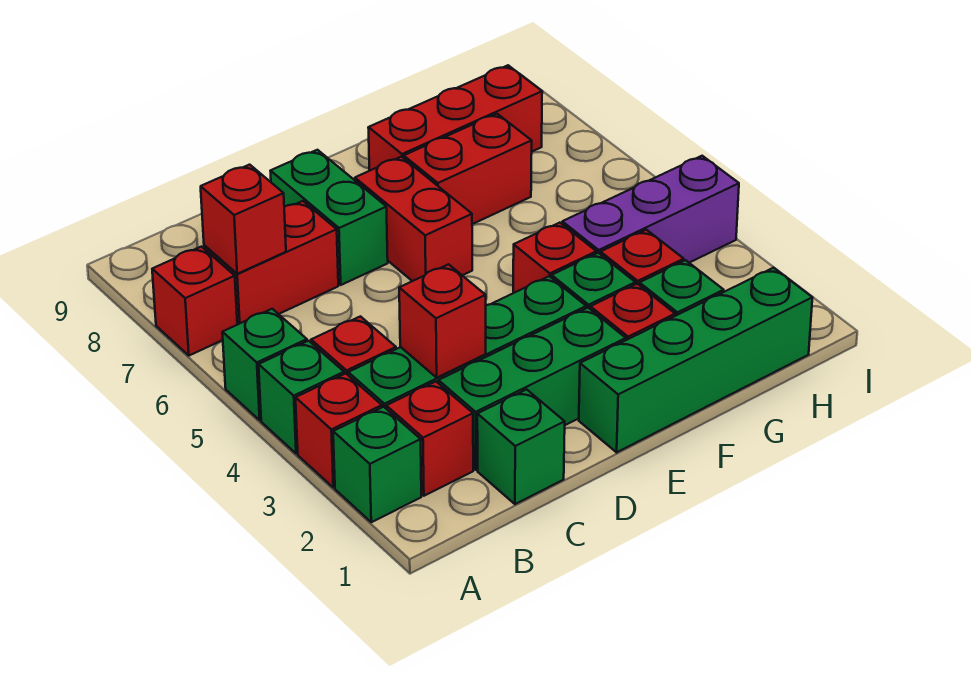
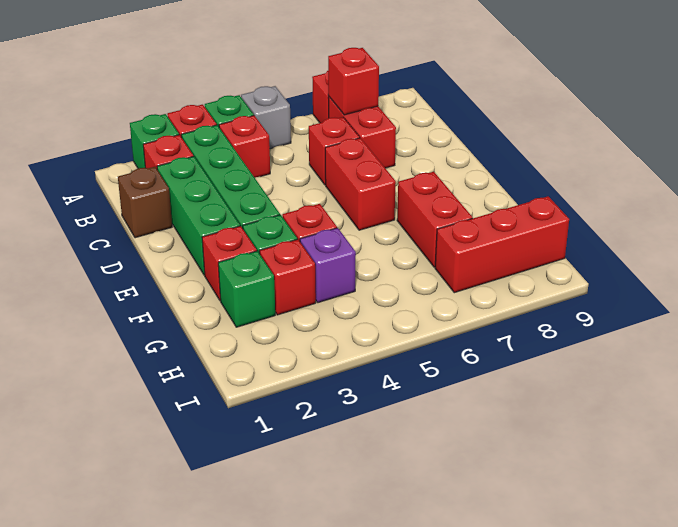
green brick A5 level 1 -> grey brick A5 level 1
green brick C1 level 1 -> brown brick C1 level 1
red brick C3 level 2 -> red brick C6 level 1
green brick D7:D8 level 1 -> none
green brick E1:H1 level 1 -> none
red brick E6:E7 level 1 -> red brick D6:E6 level 1
red brick F8:H8 level 1 -> red brick H7:H9 level 1
purple brick G4:I4 level 1 -> purple brick G4 level 1

